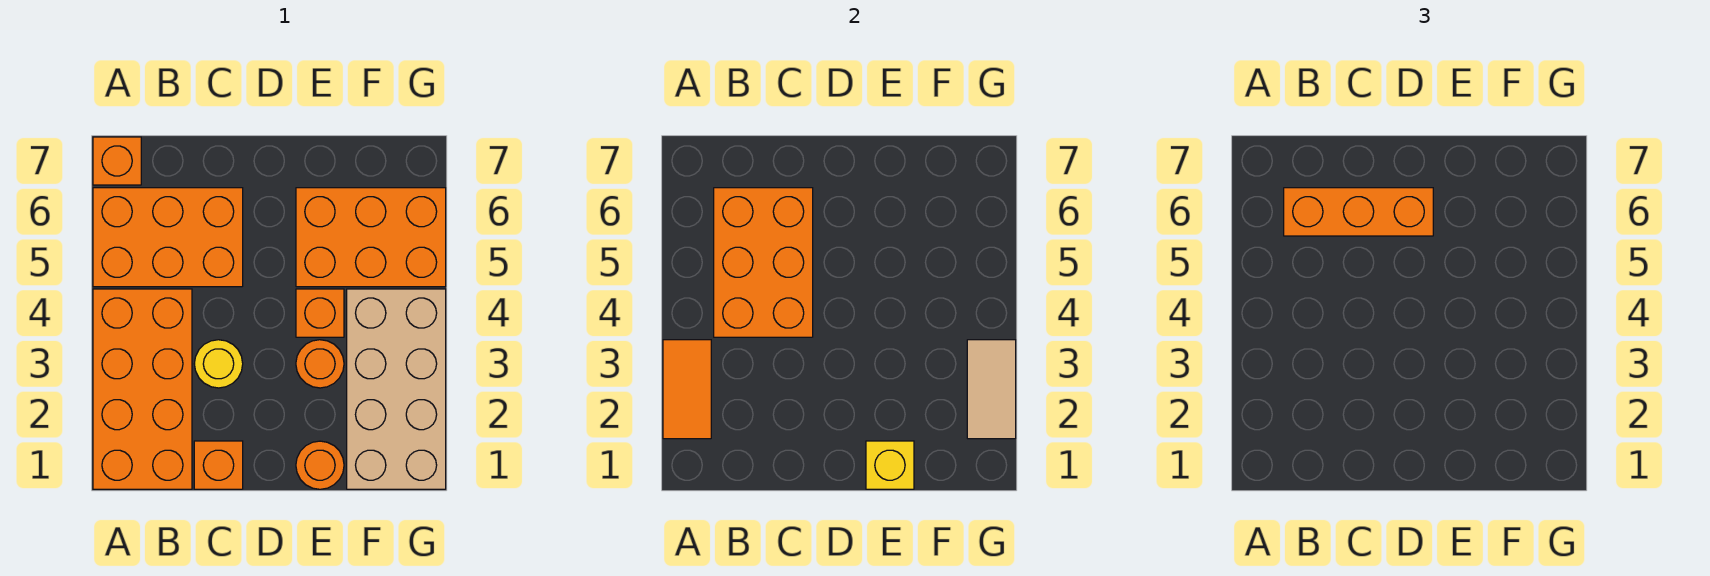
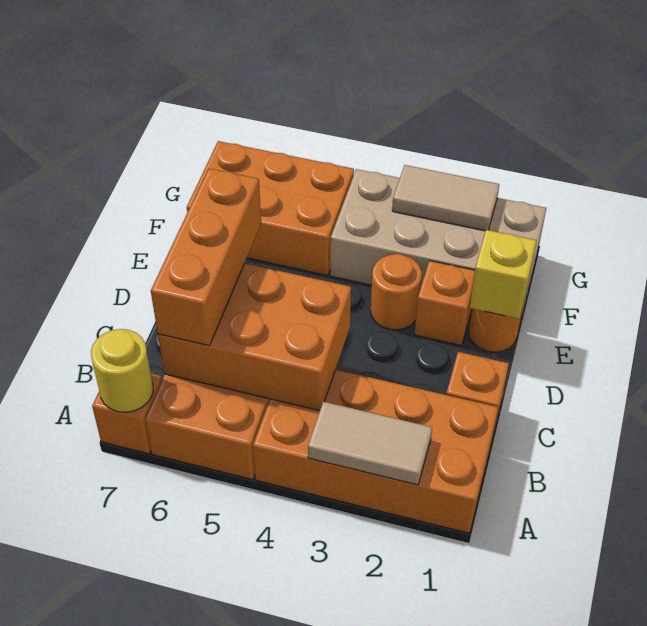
orange tile A2:A3 level 2 -> tan tile A2:A3 level 2
yellow round brick C3 level 1 -> yellow round brick A7 level 2
orange brick E4 level 1 -> orange brick E2 level 1
orange brick E5:G6 level 1 -> orange brick F5:G7 level 1

